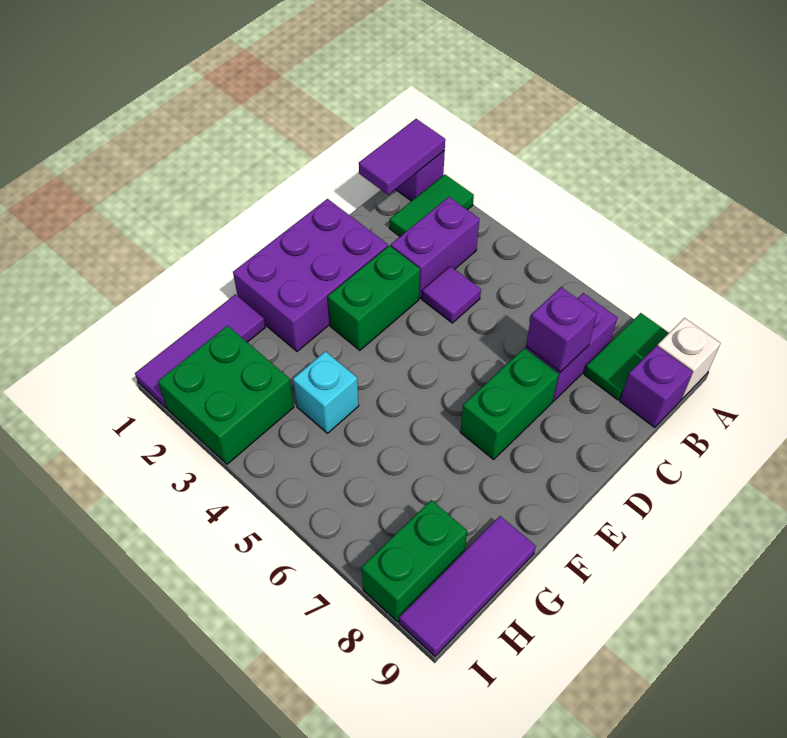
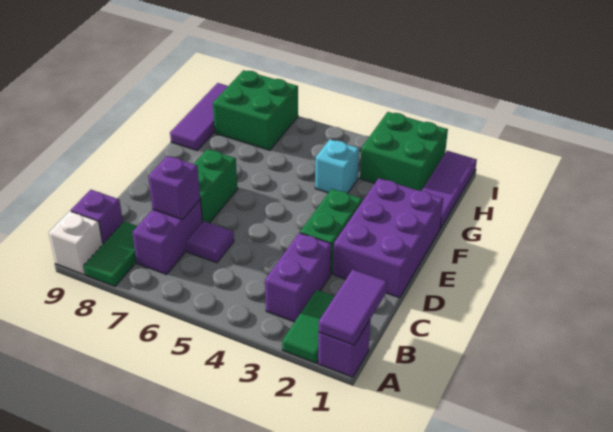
purple tile C4 level 1 -> purple tile C6 level 1
green brick H8:I8 level 1 -> green brick H7:I8 level 1

